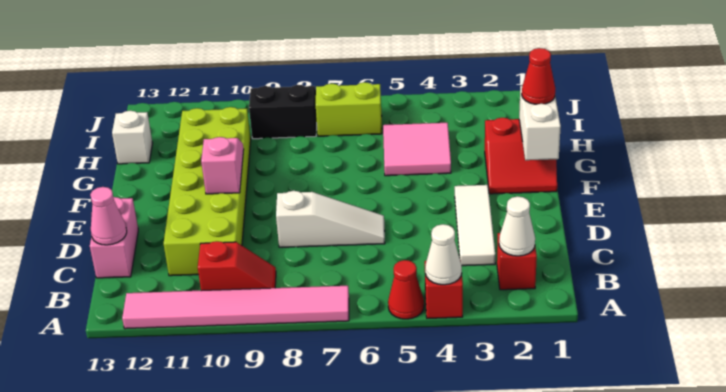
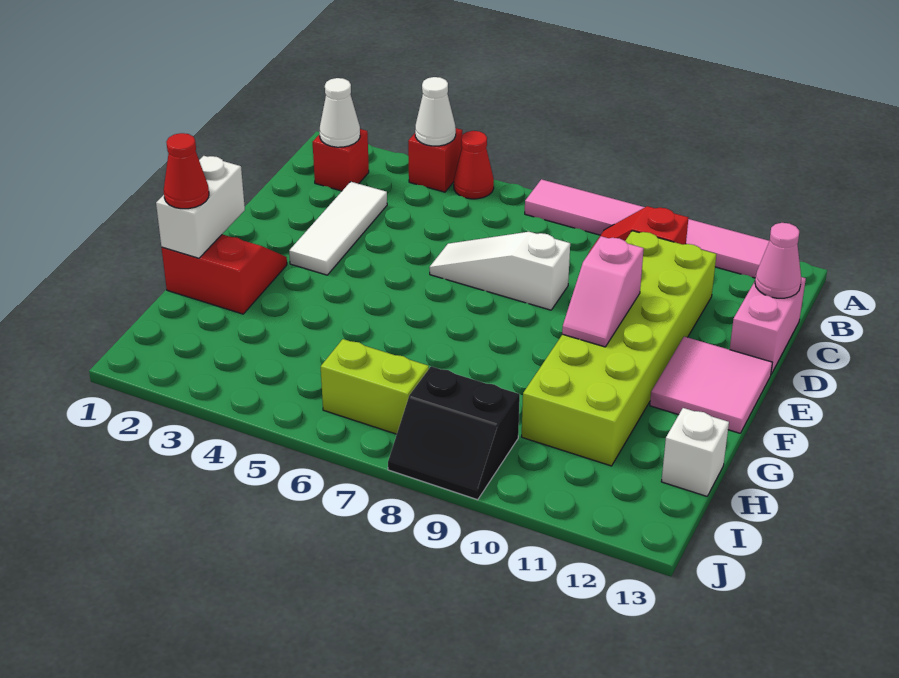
pink tile G4:H5 level 1 -> pink tile E12:F13 level 1

